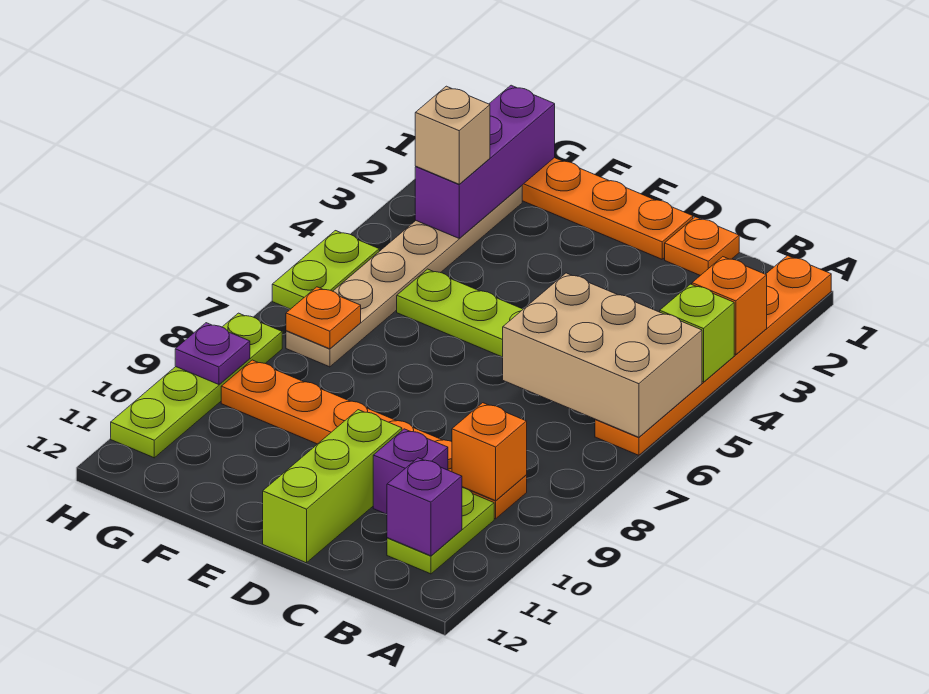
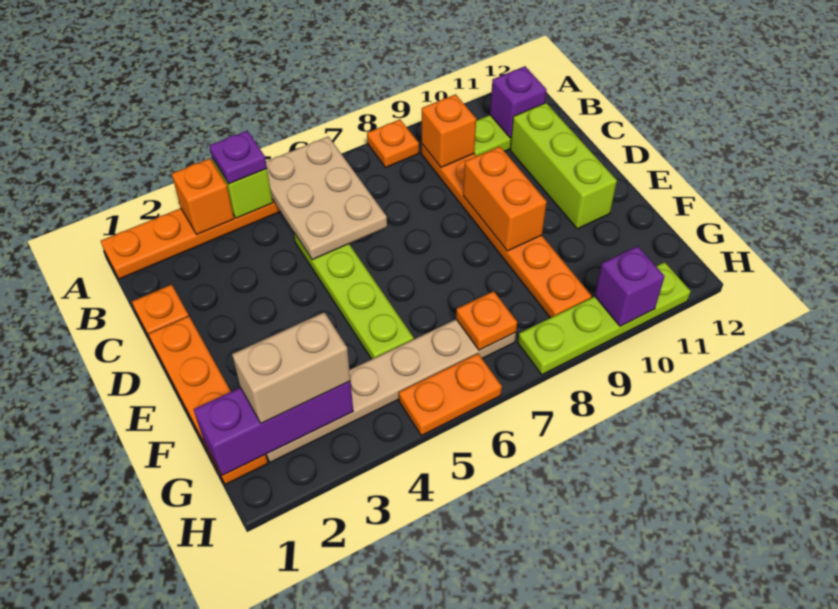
tan brick A5:C6 level 2 -> tan plate A5:C6 level 2
none -> orange plate A8 level 1
purple brick C10 level 1 -> purple brick H10 level 2
none -> orange brick D9:E9 level 2
lime brick D10:D12 level 1 -> lime brick C11:E11 level 1
tan brick G3 level 3 -> tan brick G2:G3 level 3
lime plate H5:H6 level 1 -> orange plate H5:H6 level 1
purple plate H9 level 2 -> purple plate A4 level 3

